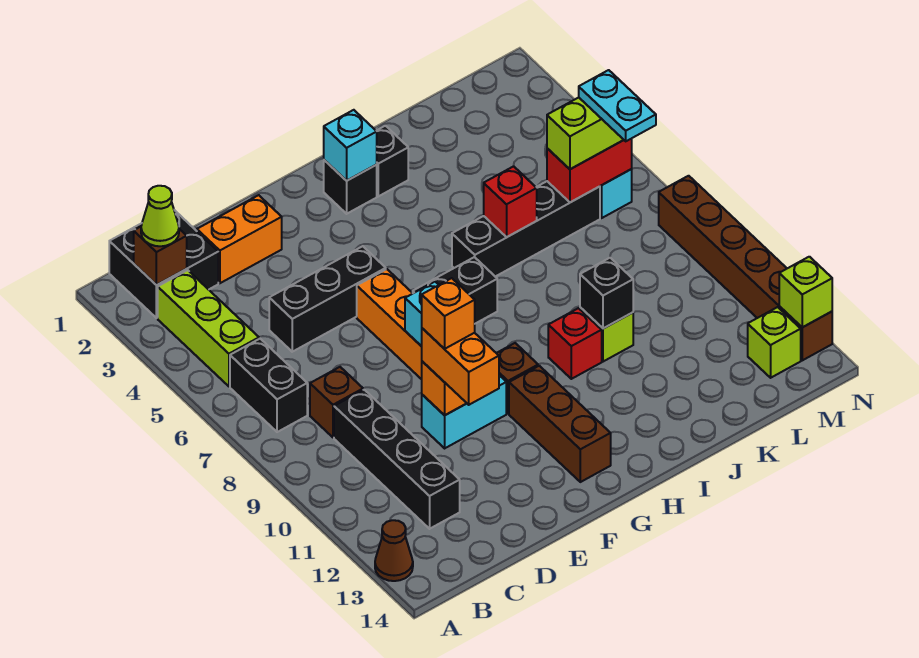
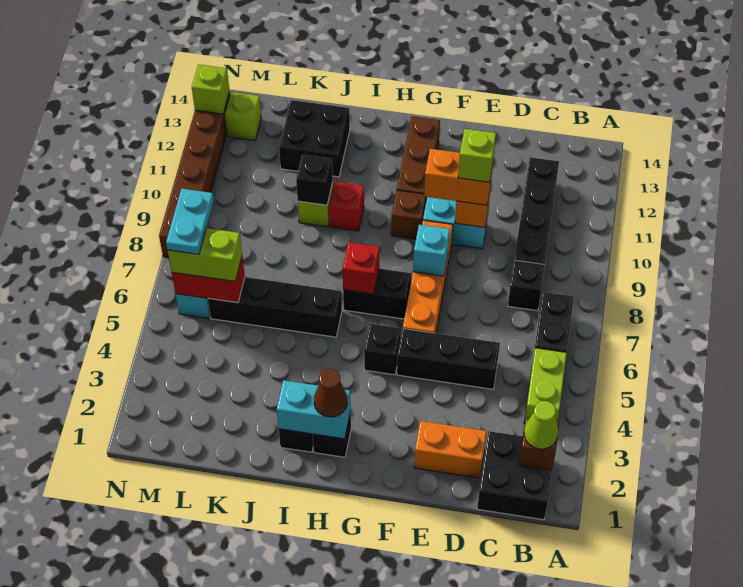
brown cone A13 level 1 -> brown cone H2 level 3
lime brick B3:B5 level 1 -> lime brick B4:B5 level 1
brown brick C8 level 1 -> black brick C8 level 1
orange brick E10:E11 level 3 -> orange brick E10:F10 level 3
orange brick E10 level 4 -> lime brick E10 level 4
none -> black brick G5 level 1
cyan brick H2 level 2 -> cyan brick H2:I2 level 2
red brick J6 level 2 -> red brick H7 level 2
none -> black brick J12:K13 level 1

